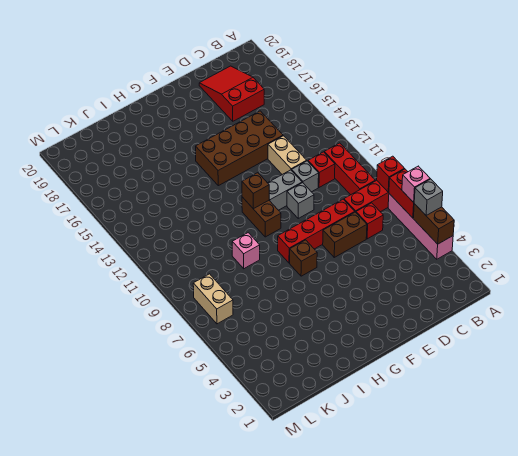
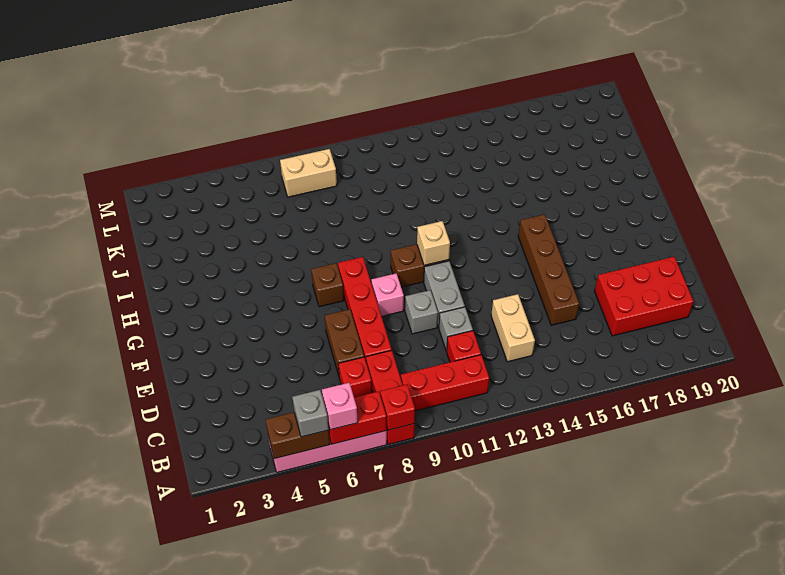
red slope C17:D19 level 1 top 17 -> red brick C17:D19 level 1
tan brick D12:D13 level 1 -> tan brick C13:D13 level 1
brown brick D14:G15 level 1 -> brown brick D15:G15 level 1
brown brick G11 level 2 -> tan brick G11 level 2
pink brick I9 level 1 -> pink brick F9 level 1

